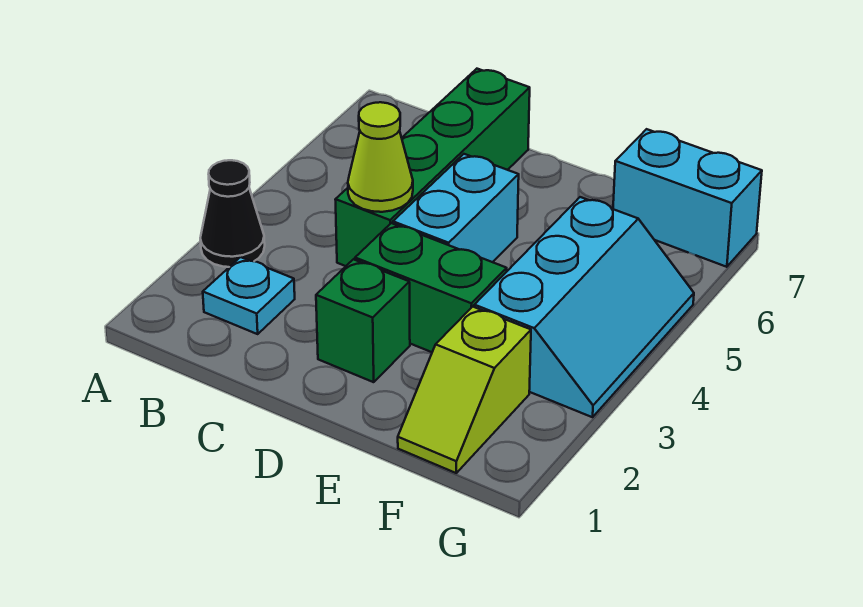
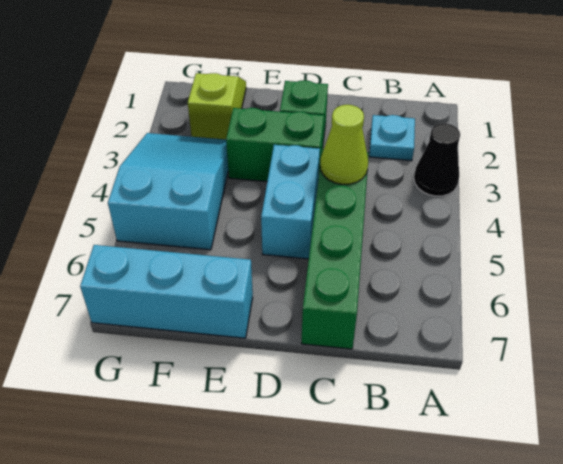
cyan slope F3:G5 level 1 top F -> cyan slope F3:G5 level 1 top 5
cyan brick F7:G7 level 1 -> cyan brick E7:G7 level 1

